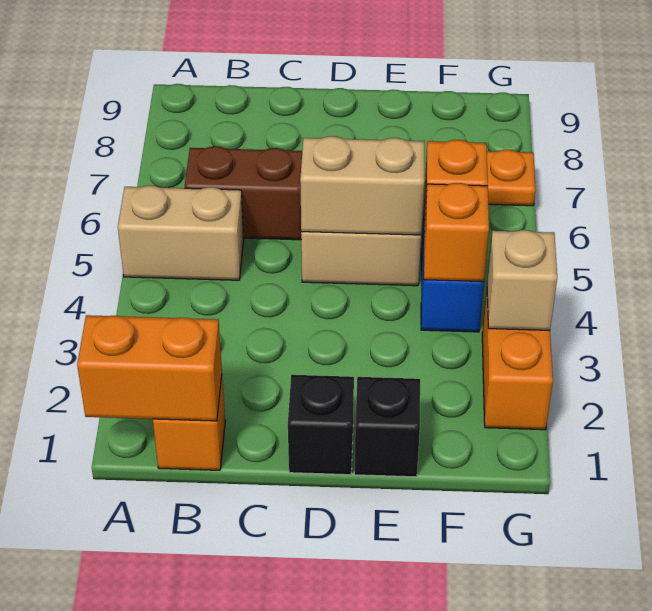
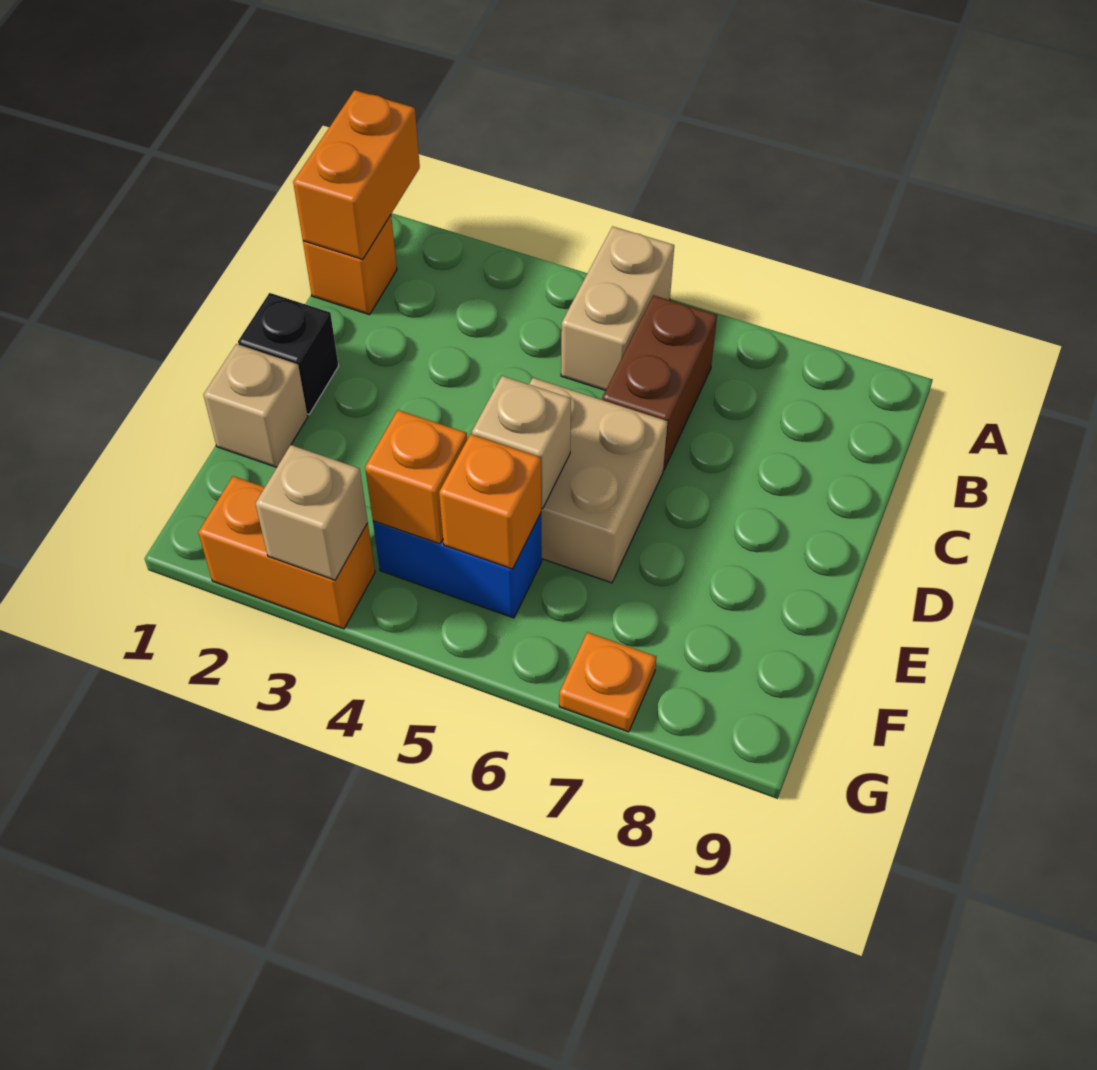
tan brick D5:E5 level 2 -> tan brick E5 level 2
black brick E1 level 1 -> tan brick E1 level 1

